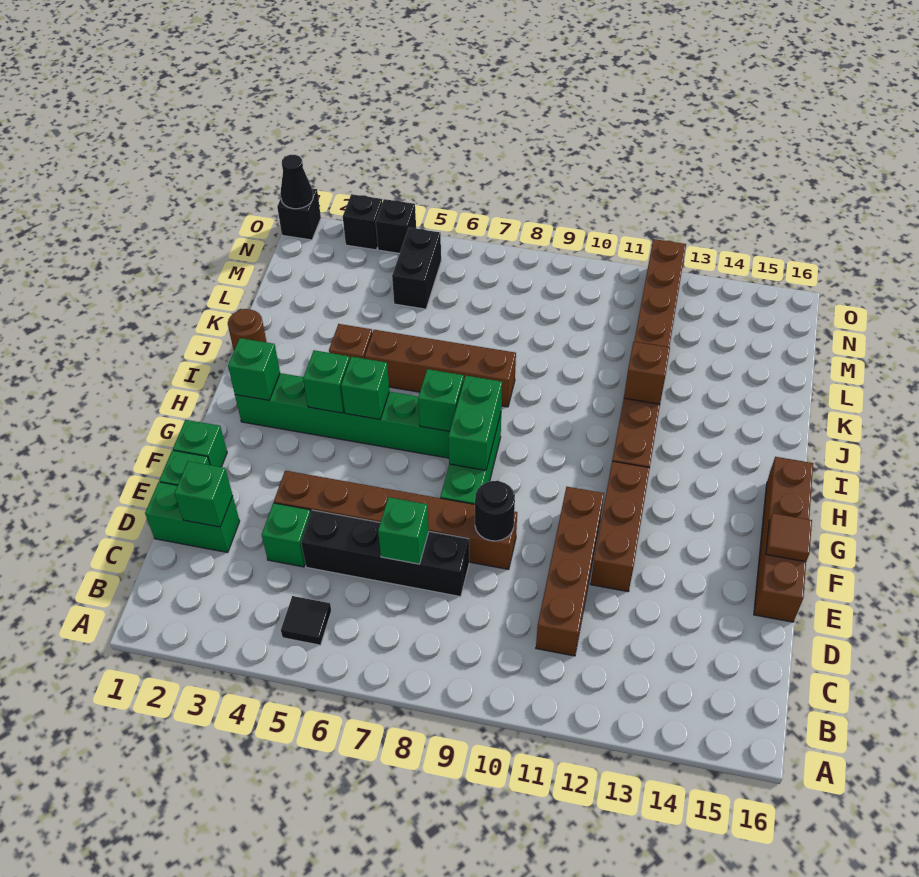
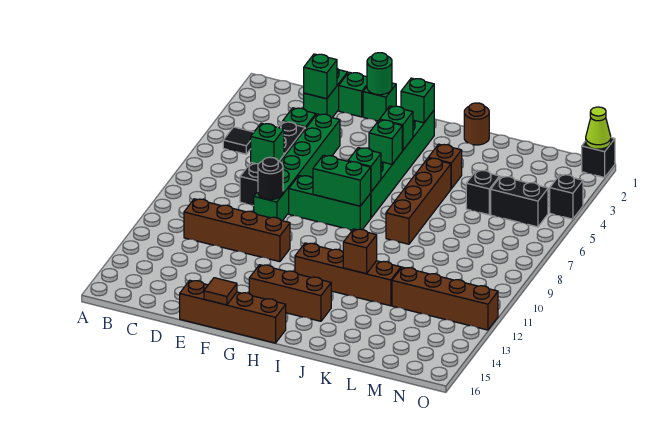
brown brick E4:E9 level 1 -> green brick E4:E9 level 1
brown brick E12:G12 level 1 -> brown brick G14:I14 level 1
none -> green round brick F1 level 2
black cone O1 level 2 -> lime cone O1 level 2
black brick O3 level 1 -> black brick L5 level 1

